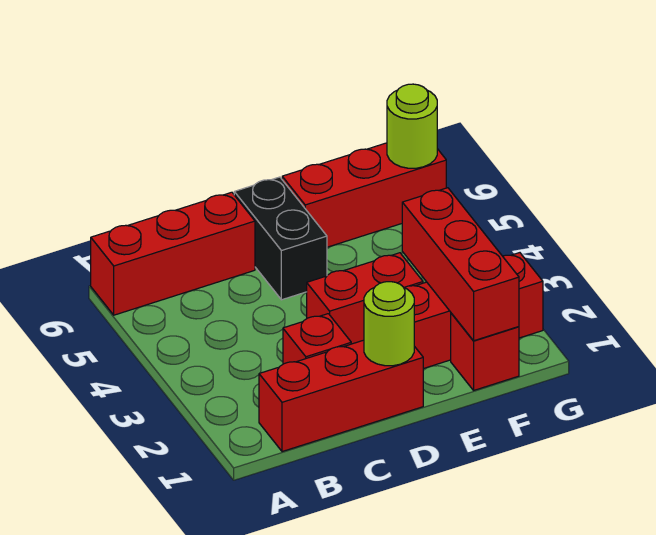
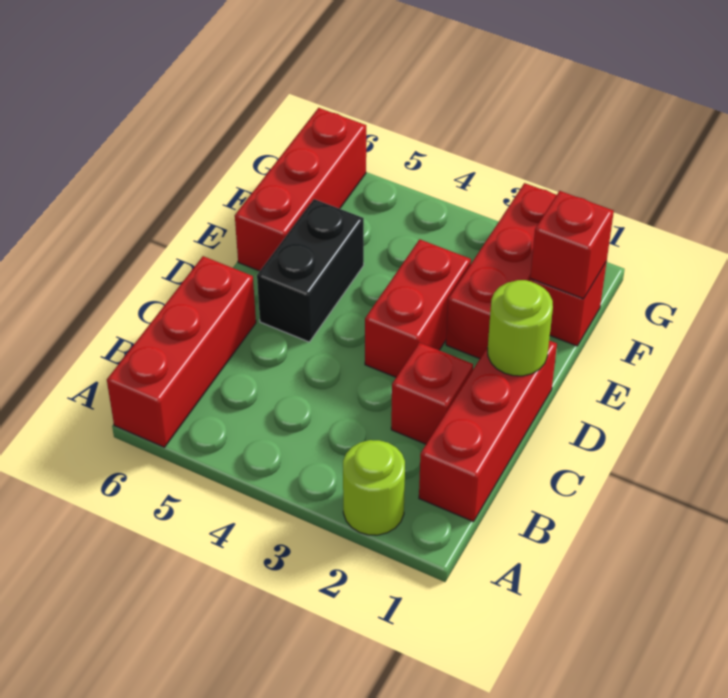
black brick D5:D6 level 1 -> black brick D5:E5 level 1
red brick F1:F3 level 2 -> red brick F1 level 2
lime round brick G6 level 2 -> lime round brick A2 level 1

